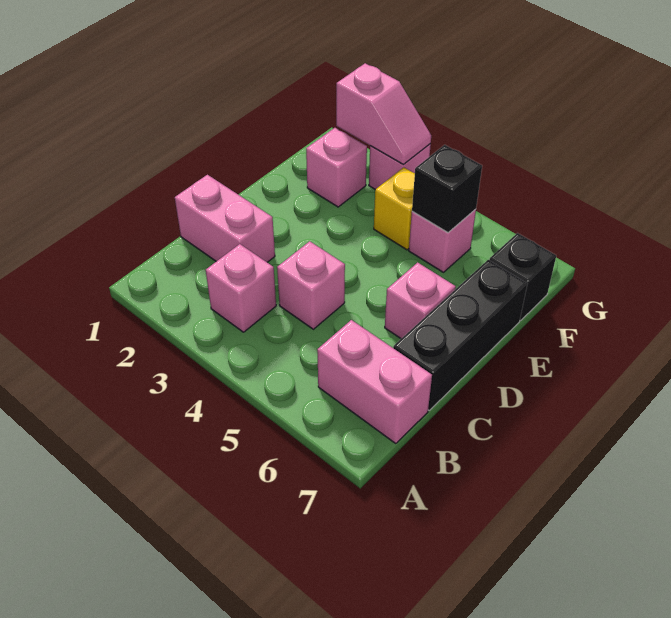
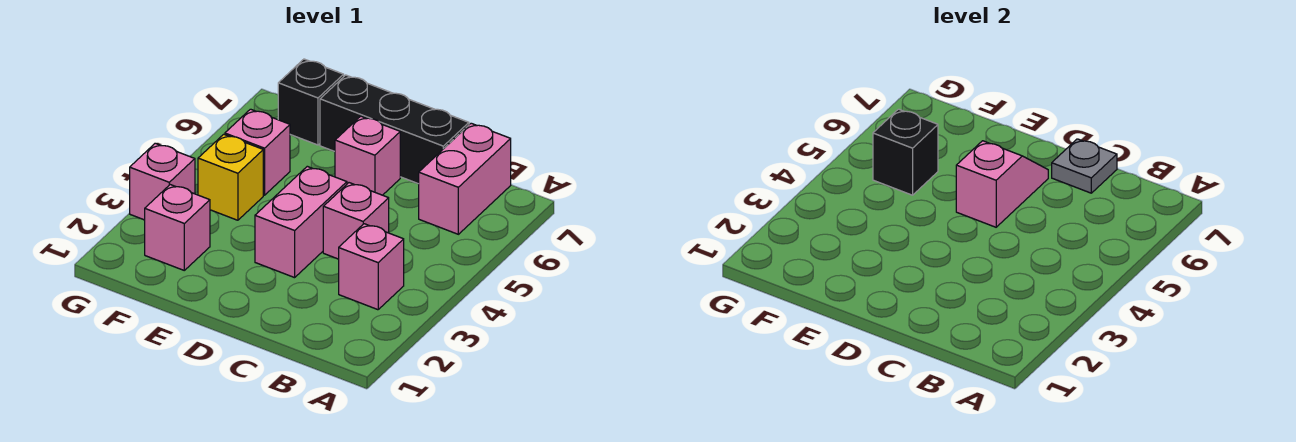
pink brick C1:C2 level 1 -> pink brick D3:D4 level 1
none -> grey plate C7 level 2
pink slope G2:G3 level 2 top 2 -> pink slope D5:D6 level 2 top 5

